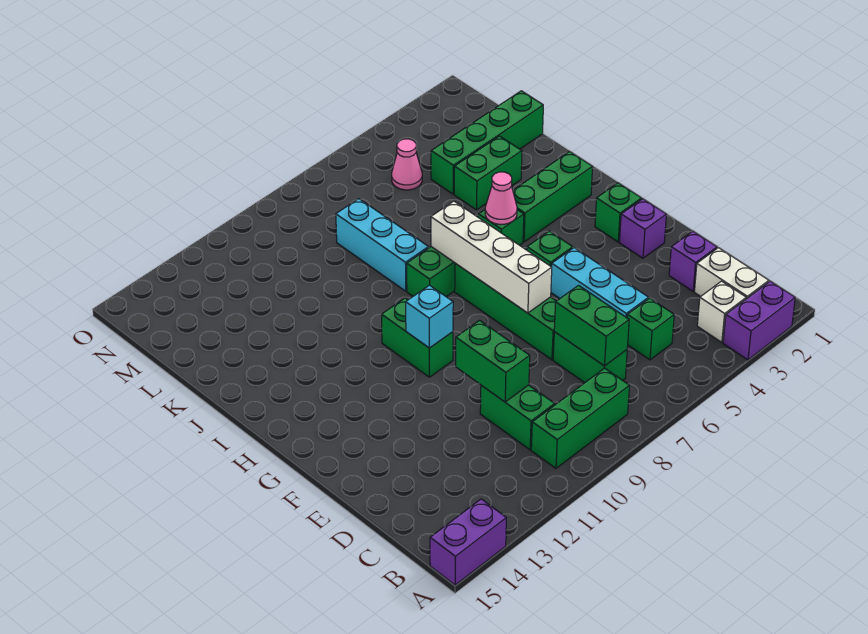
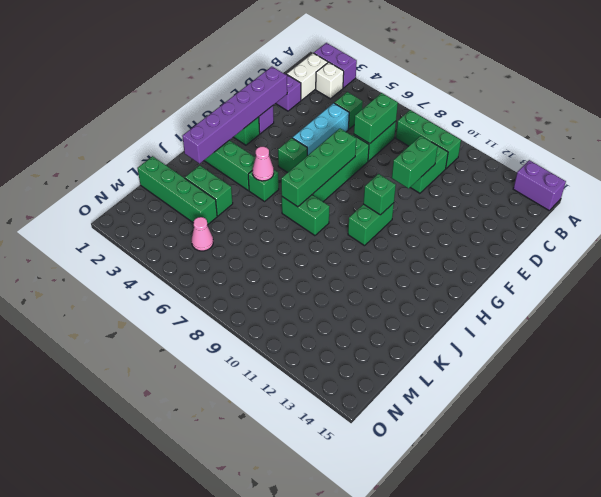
none -> purple brick E2:J2 level 2
white brick F7:I7 level 2 -> green brick F7:I7 level 2
cyan brick G10 level 2 -> green brick G10 level 2
cyan brick J8:L8 level 1 -> none

